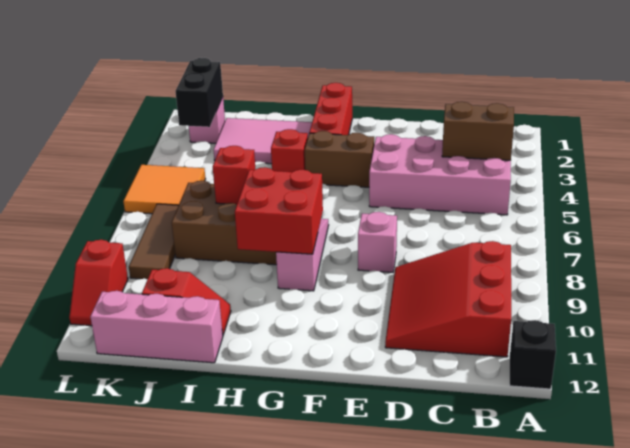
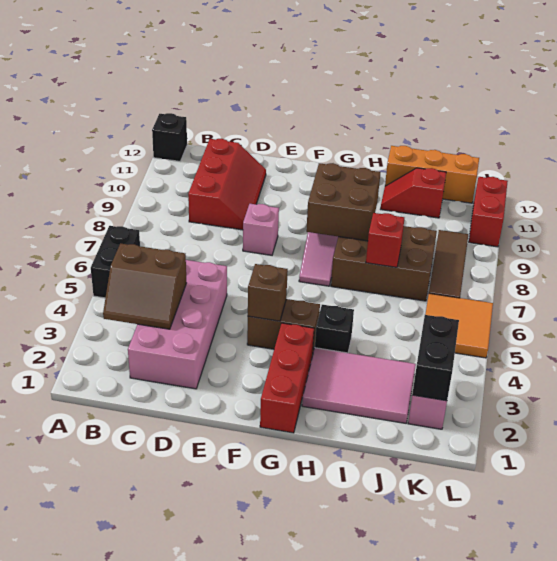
none -> black brick A5:A6 level 1
pink brick B4:E5 level 1 -> pink brick C2:D5 level 1
red slope B9:D11 level 1 top B -> red slope C9:D11 level 1 top C
none -> brown brick F4 level 2
red brick G8:H9 level 2 -> brown brick G8:H9 level 2
red brick H4 level 1 -> black brick H4 level 1
pink brick I12:K12 level 1 -> orange brick I12:K12 level 1
red slope L10:L11 level 1 top 10 -> red brick L10:L11 level 1

